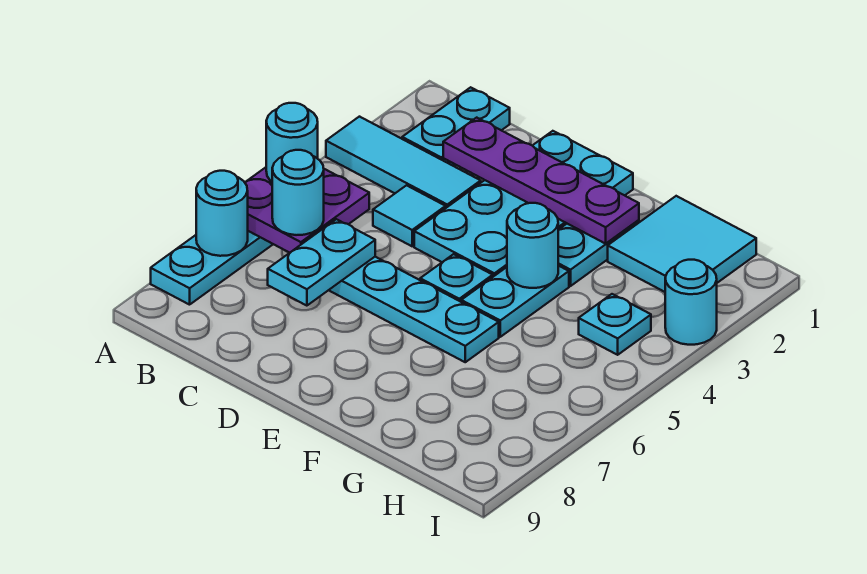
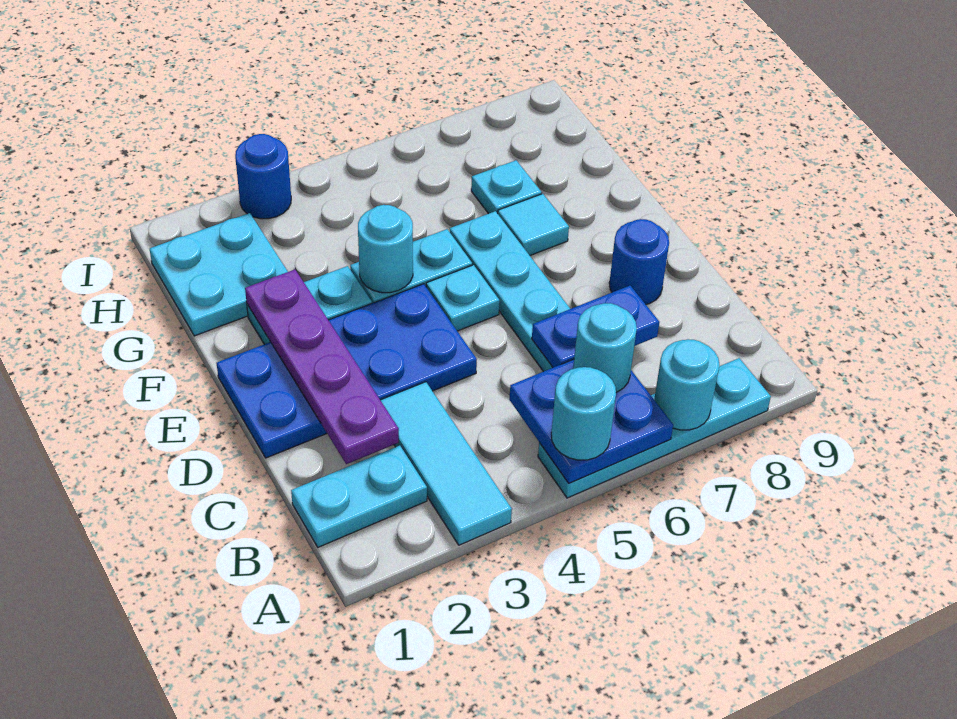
purple plate A5:B6 level 2 -> blue plate A5:B6 level 2
cyan tile C4 level 1 -> cyan tile F7 level 1
cyan plate C6:C7 level 2 -> blue plate C6:C7 level 2
cyan plate D1:E4 level 1 -> blue plate D1:E4 level 1
none -> blue round brick D8 level 1
cyan tile G1:H2 level 1 -> cyan plate G1:H2 level 1
cyan plate H4 level 1 -> cyan plate G7 level 1
cyan round brick I3 level 1 -> blue round brick I3 level 1

